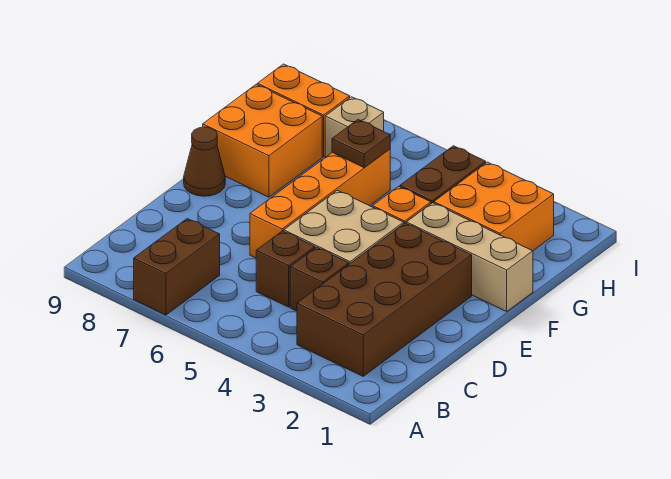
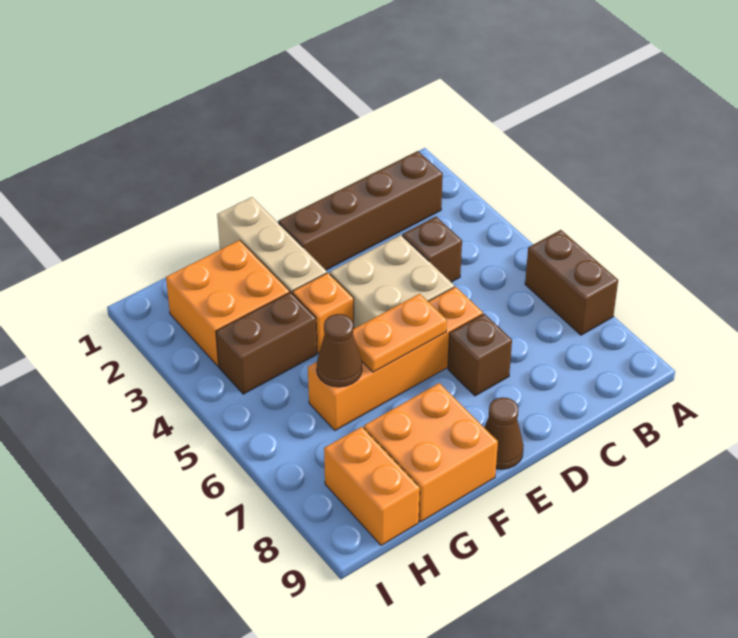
brown brick A7:B7 level 1 -> brown brick A6:A7 level 1
brown brick B2:E3 level 1 -> brown brick B2:E2 level 1
brown brick C5 level 1 -> brown brick D7 level 1
none -> orange plate E6:F6 level 2
brown plate G6 level 2 -> brown cone G6 level 2
tan brick H7 level 1 -> none

